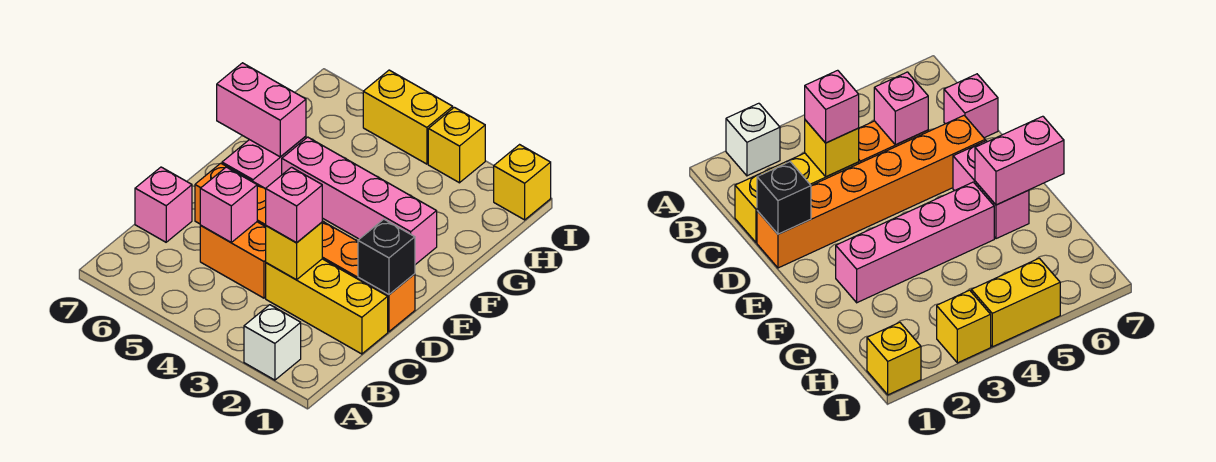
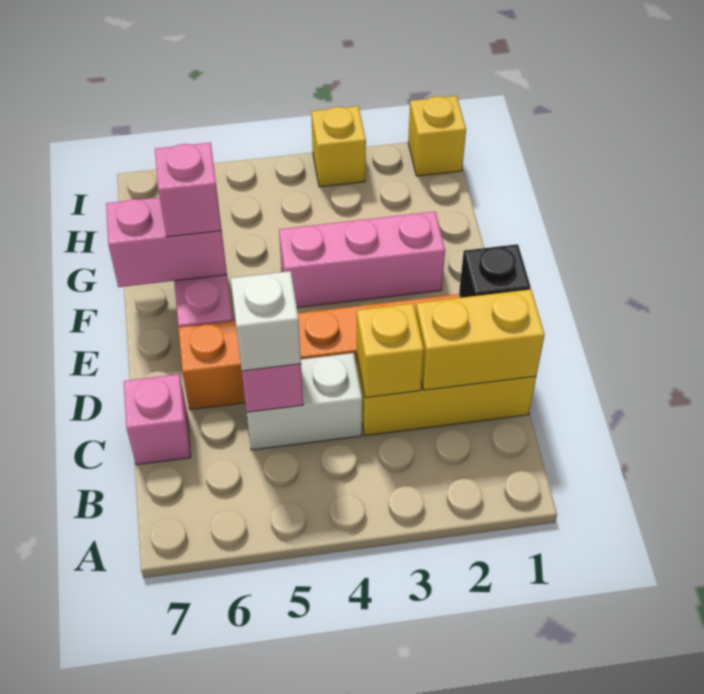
white brick A2 level 1 -> white brick C5 level 3
pink brick C3 level 3 -> pink brick F6 level 3
orange brick C4:C5 level 1 -> white brick C4:C5 level 1
pink brick F2:F5 level 1 -> pink brick F2:F4 level 1
yellow brick I4:I5 level 1 -> yellow brick C1:C2 level 2

